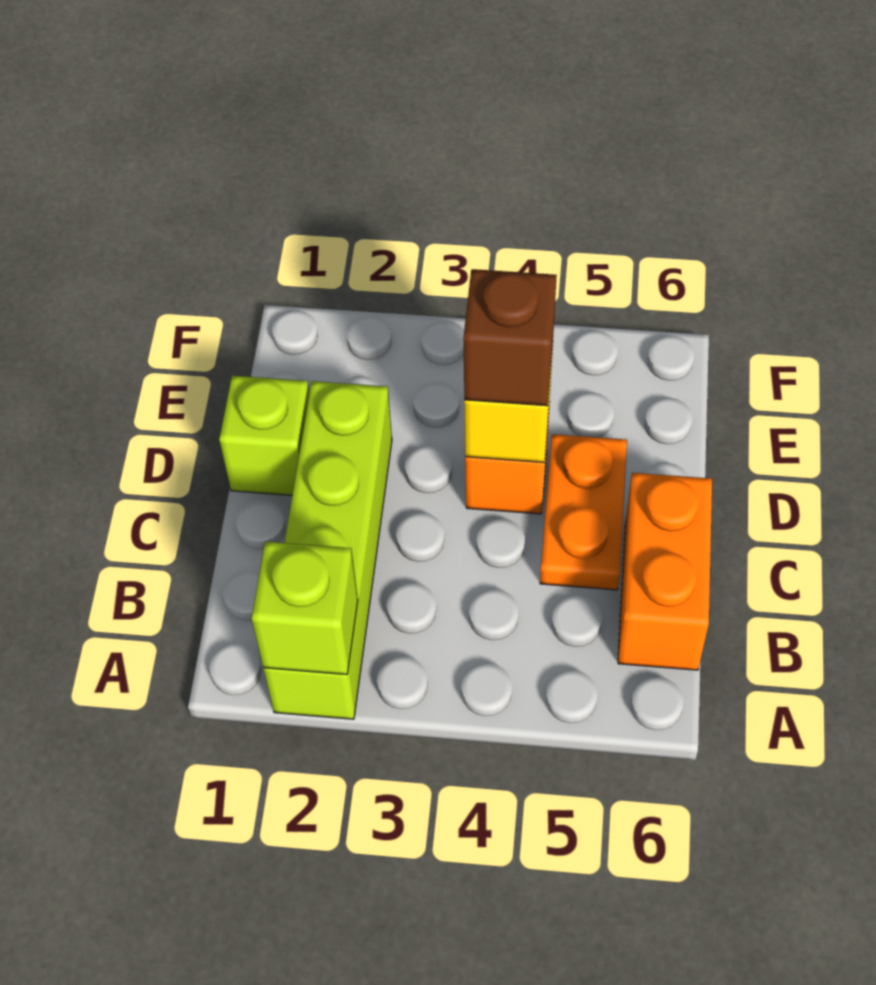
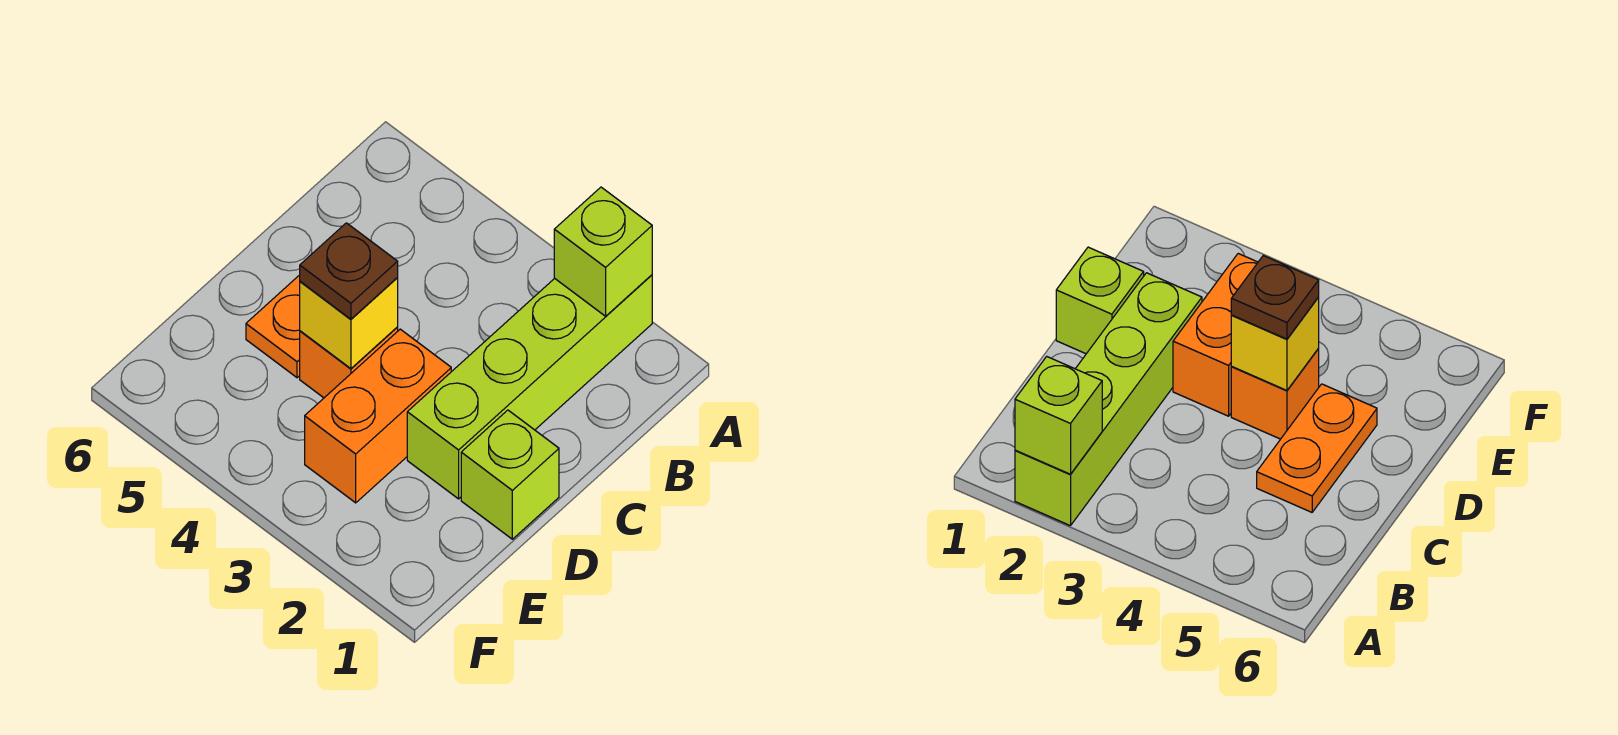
orange brick B6:C6 level 1 -> orange brick D3:E3 level 1
brown brick D4 level 3 -> brown plate D4 level 3

